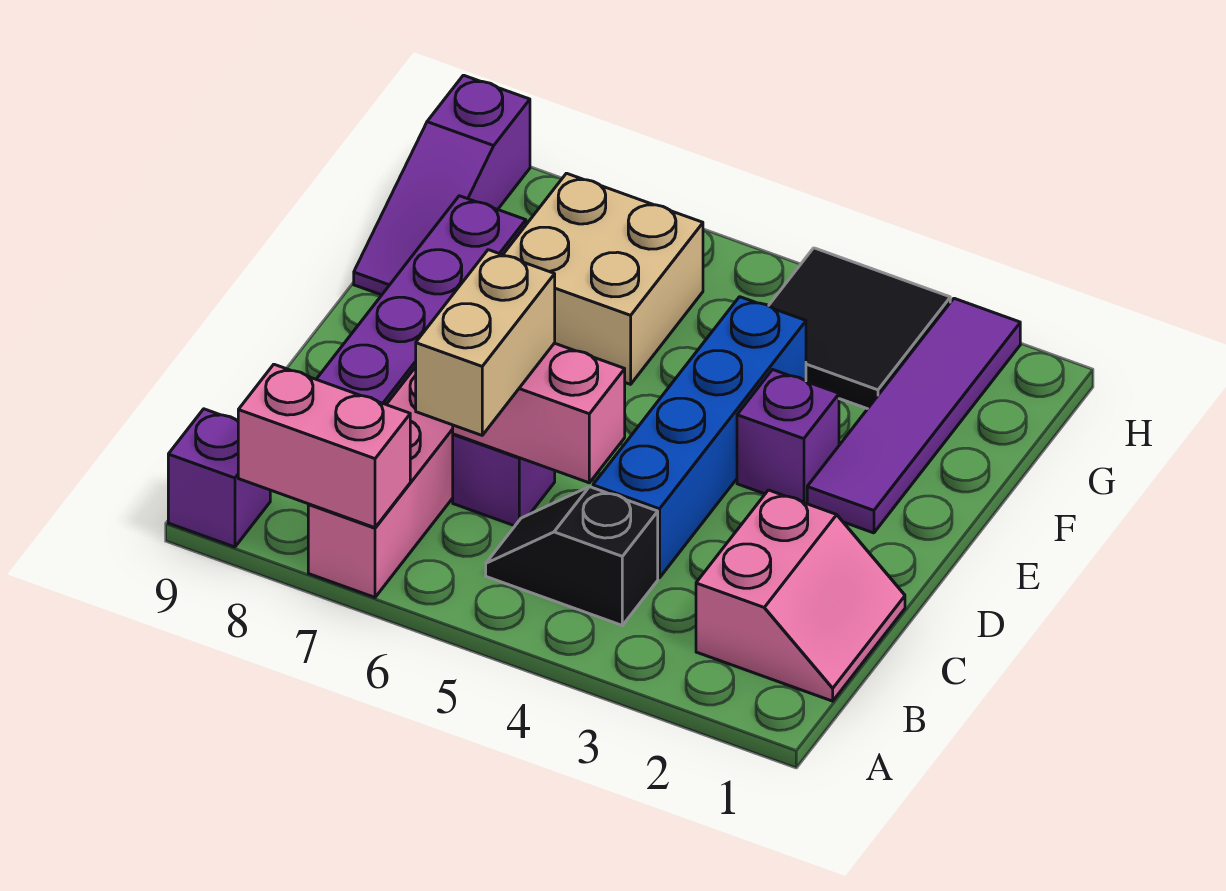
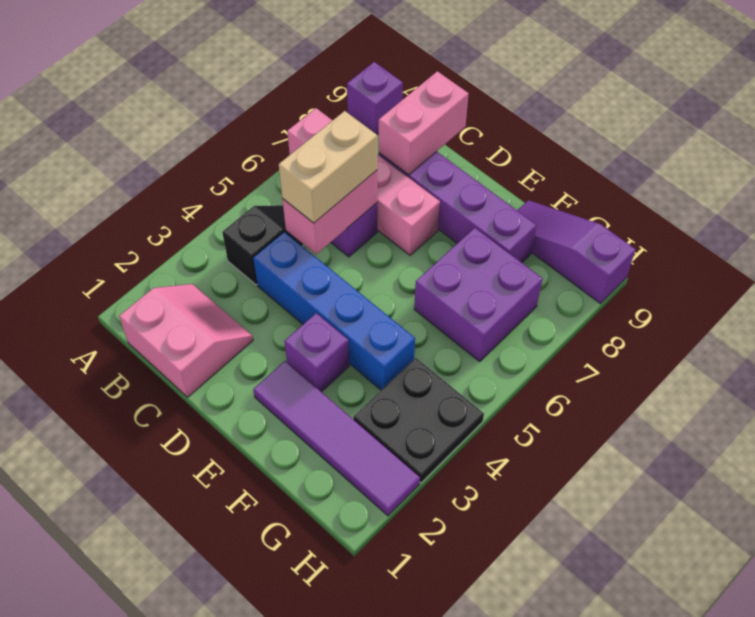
pink brick A7:A8 level 2 -> pink brick C8:C9 level 2
pink slope B1:C2 level 1 top 2 -> pink slope B1:C2 level 1 top 1
tan brick B6:C6 level 3 -> tan brick C5:C6 level 3
tan brick F6:G7 level 1 -> purple brick F6:G7 level 1
black tile G3:H4 level 1 -> black plate G3:H4 level 1

